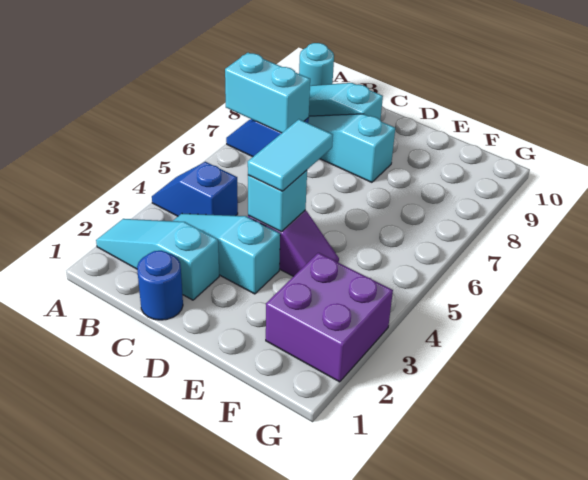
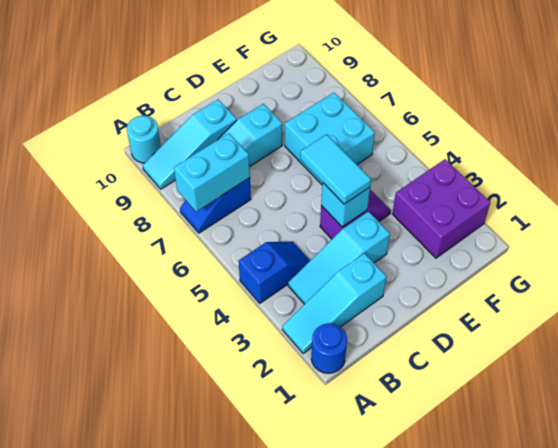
blue slope A4:B4 level 1 top B -> blue slope A4:B4 level 1 top A
blue round brick C1 level 1 -> blue round brick A1 level 1
none -> cyan brick E6:F7 level 1

